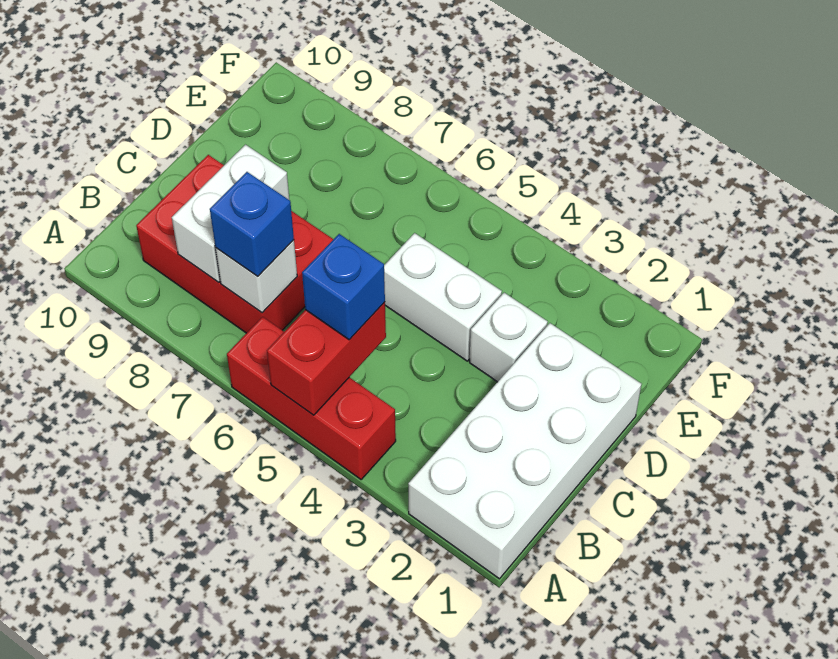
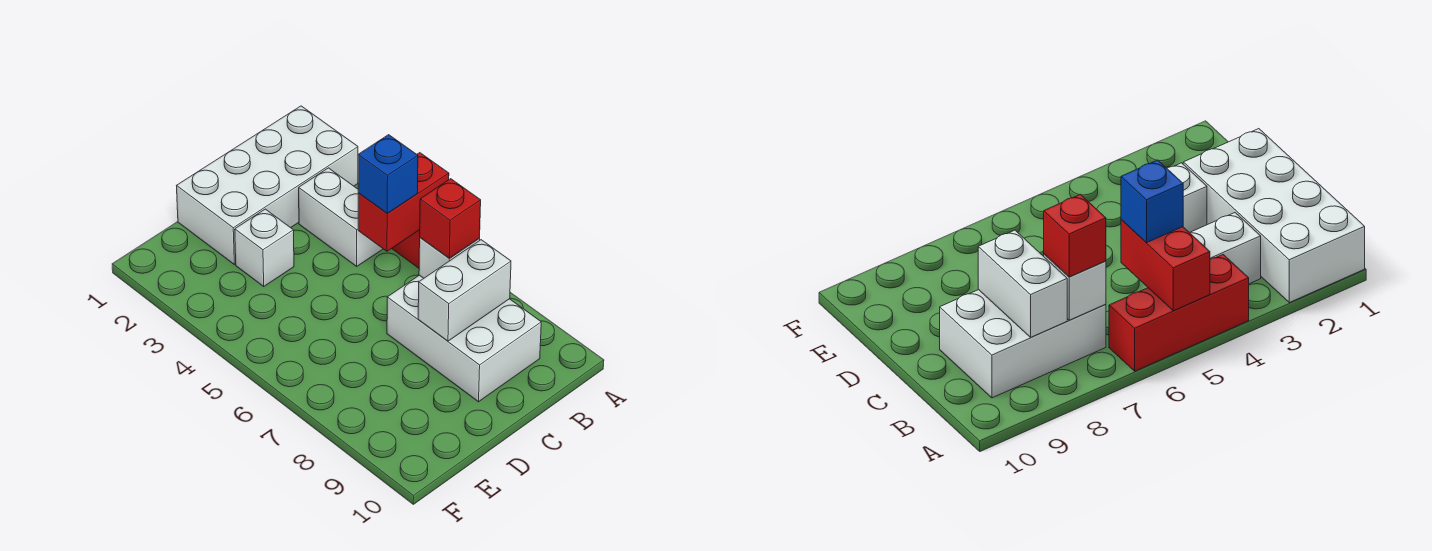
red brick B7:C9 level 1 -> white brick B7:C9 level 1
blue brick B7 level 3 -> red brick B7 level 3
white brick D4:D5 level 1 -> white brick B3:B4 level 1

